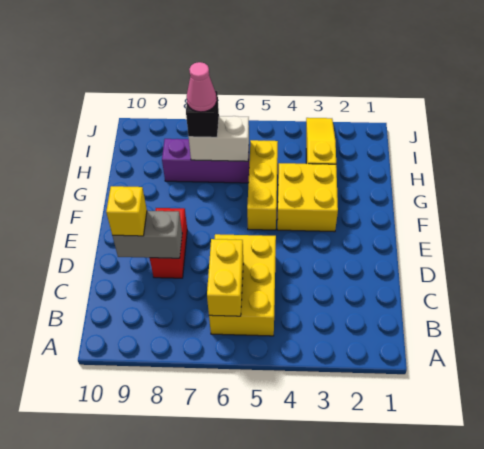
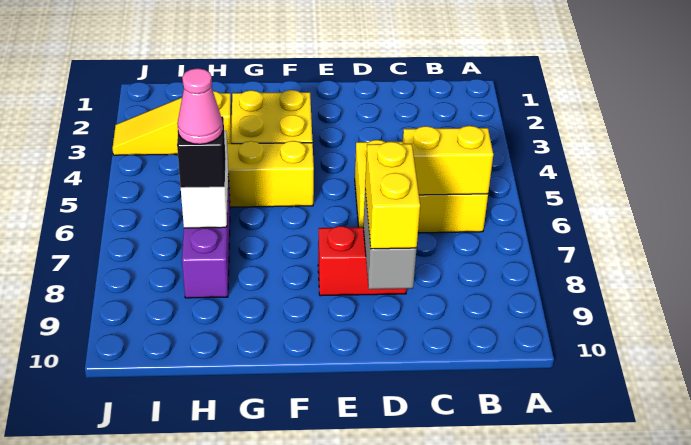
yellow brick D9 level 3 -> yellow brick D8:D9 level 3

